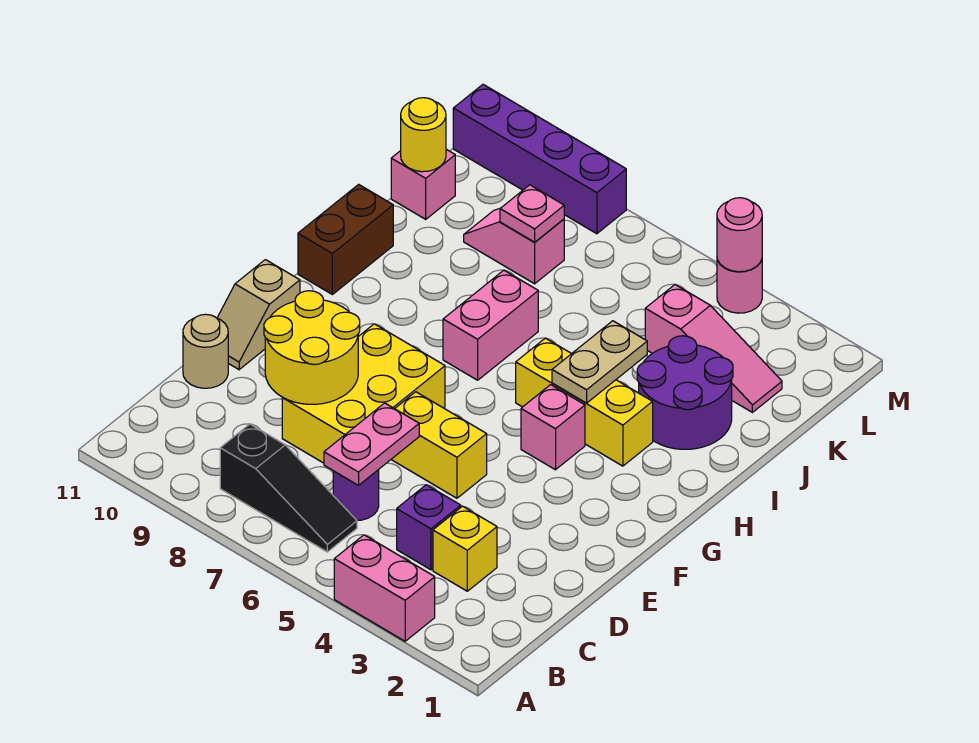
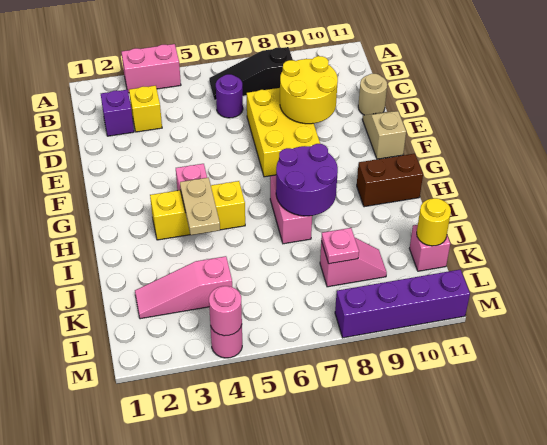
purple brick C4 level 1 -> purple brick C2 level 1
pink plate C6:D6 level 2 -> none
yellow brick E5:E6 level 1 -> none
brown brick H11:I11 level 1 -> brown brick H10:H11 level 1
purple round brick I2:J3 level 1 -> purple round brick H7:I8 level 2

